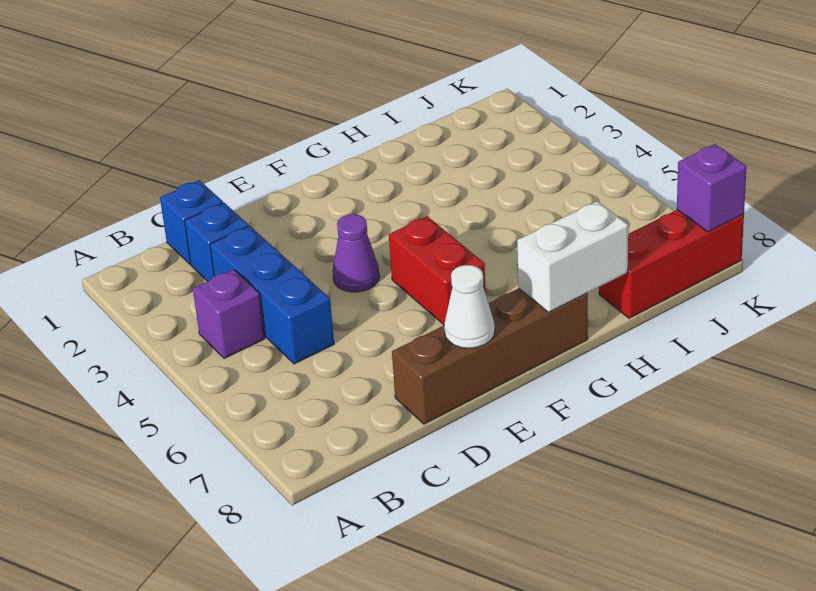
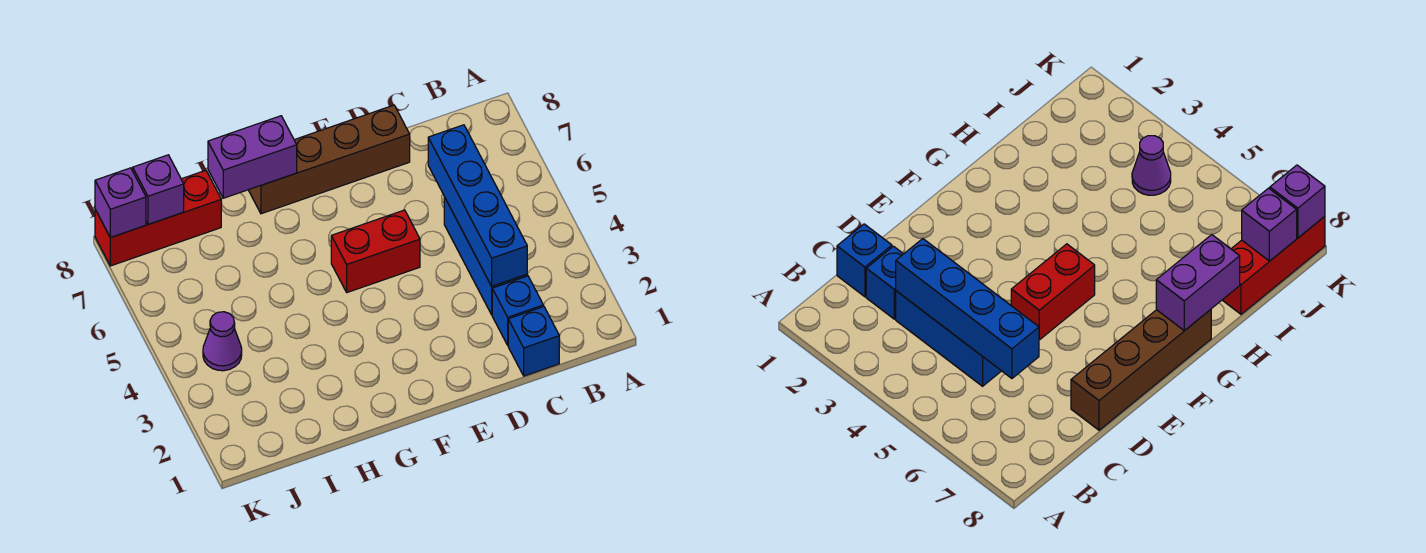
purple brick B4 level 1 -> purple brick J8 level 2
none -> blue brick C3:C6 level 2
purple cone E4 level 1 -> purple cone J4 level 1
white cone E8 level 2 -> none
red brick F5:F6 level 1 -> red brick E5:F5 level 1
white brick G8:H8 level 2 -> purple brick G8:H8 level 2

